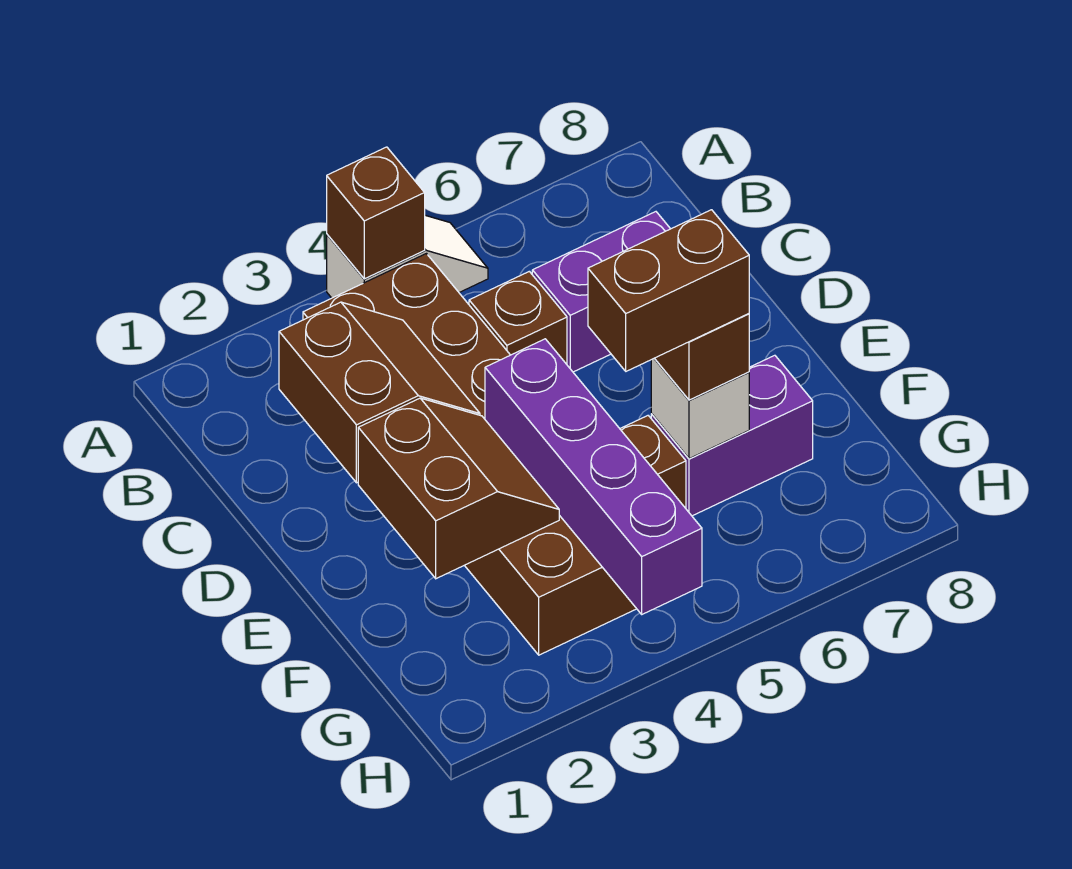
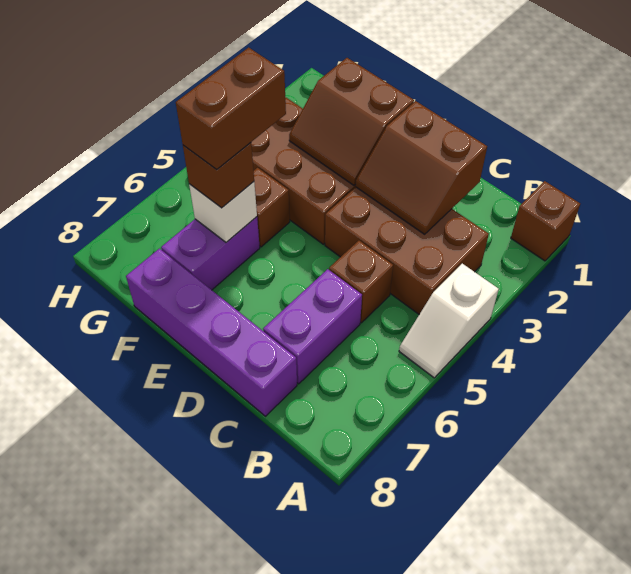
brown brick A4 level 2 -> brown brick A1 level 1
purple brick E4:H4 level 2 -> purple brick C8:F8 level 1

